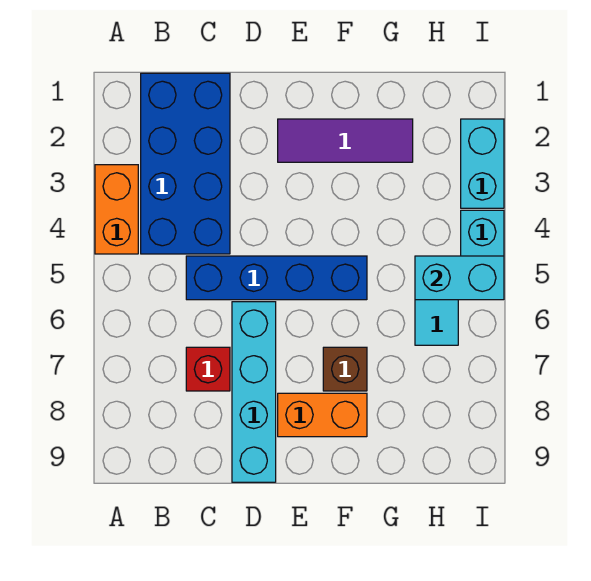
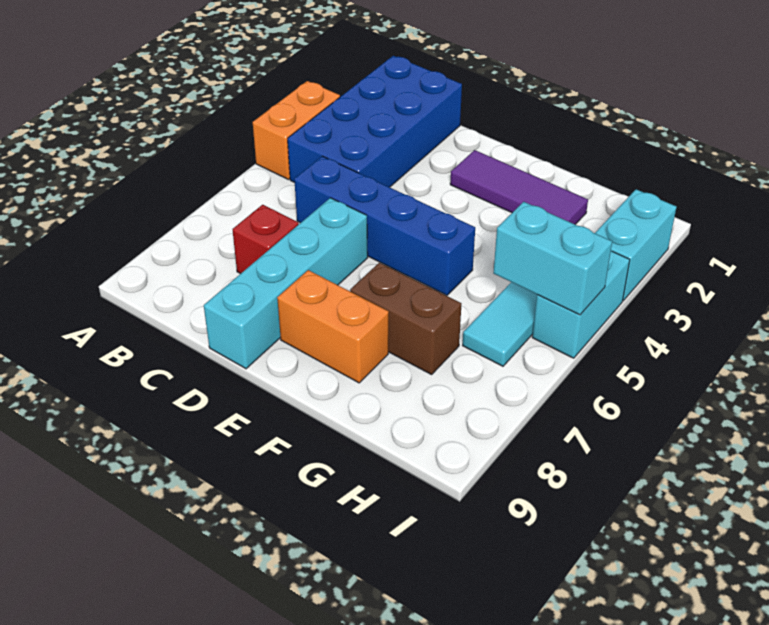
brown brick F7 level 1 -> brown brick F7:G7 level 1

